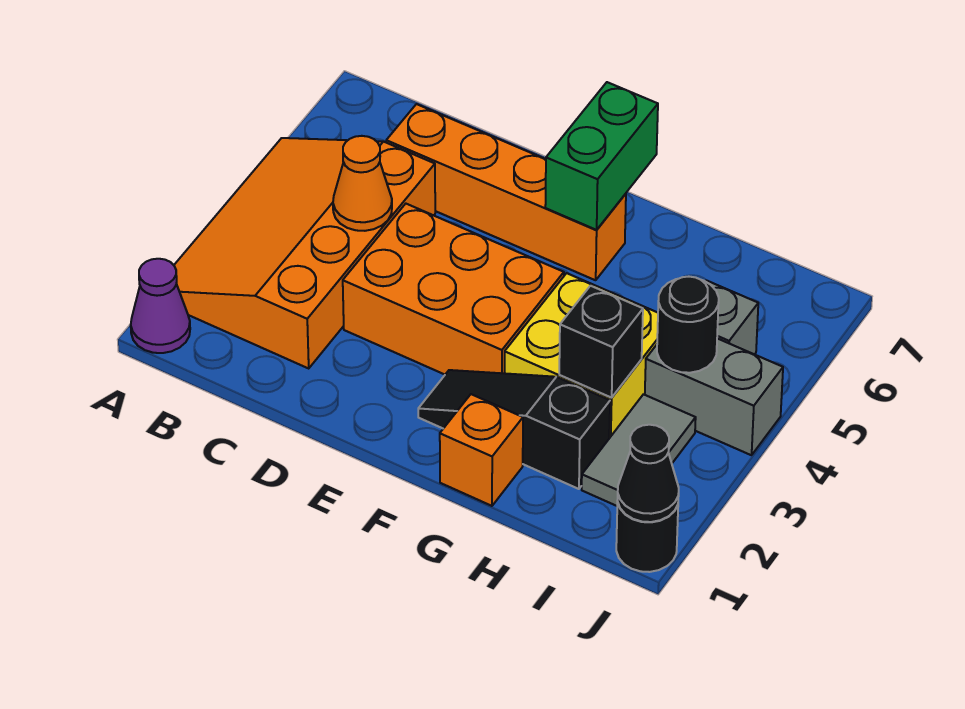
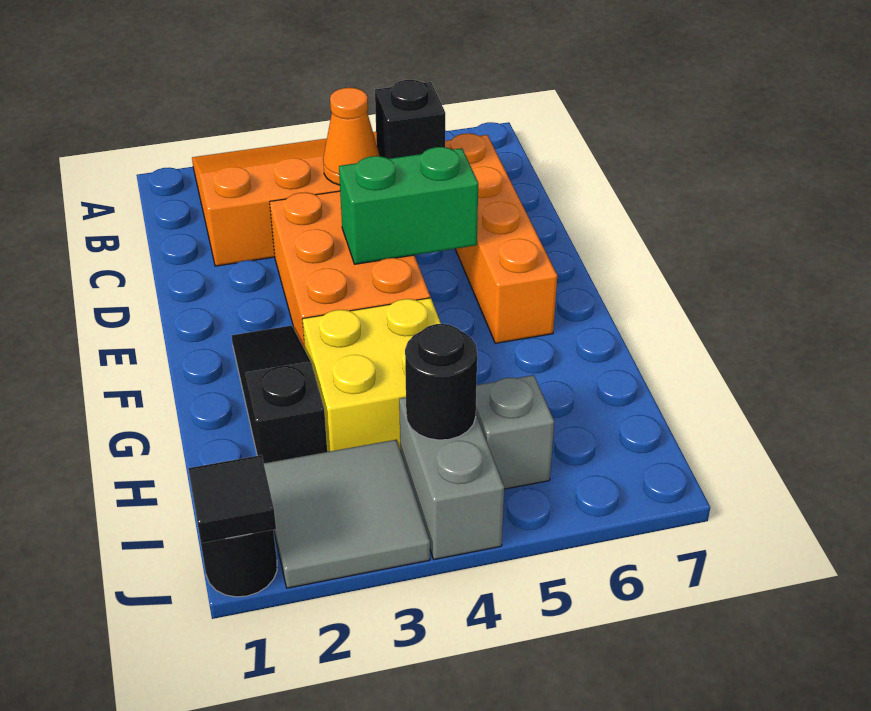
purple cone A1 level 1 -> none
green brick F6:F7 level 2 -> green brick E4:E5 level 2
orange brick G1 level 1 -> none
black brick H3 level 2 -> black brick C5 level 2
grey tile I2:I3 level 1 -> grey tile I2:J3 level 1
black cone J1 level 2 -> black tile J1 level 2

